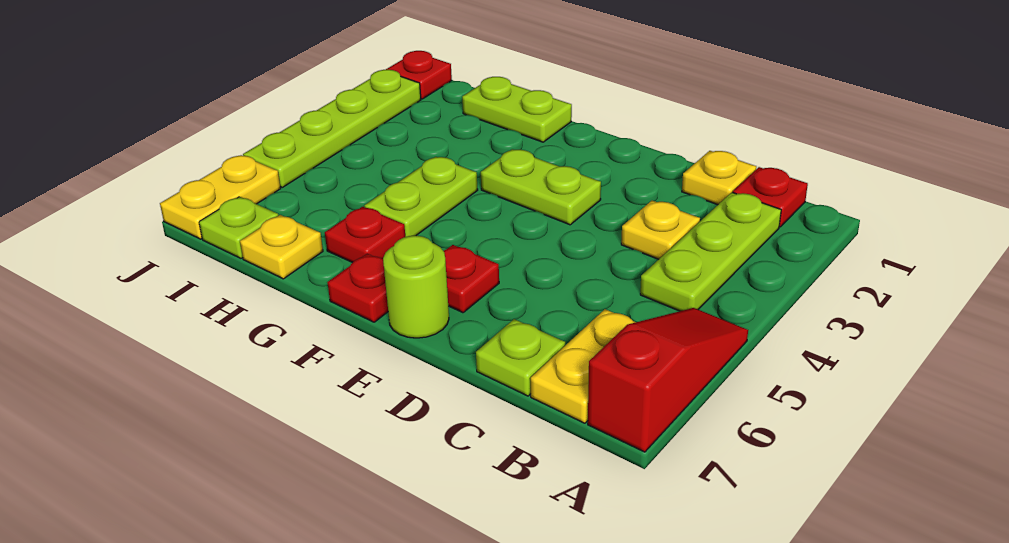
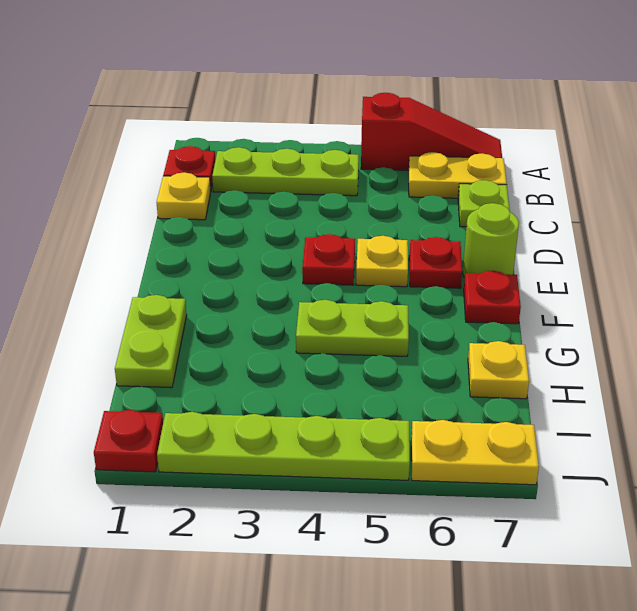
red slope A5:A7 level 1 top 7 -> red slope A5:A7 level 1 top 5
yellow plate C3 level 1 -> yellow plate E5 level 1
lime plate E3:F3 level 1 -> none
red plate G6 level 1 -> red plate E4 level 1
lime plate I7 level 1 -> none

